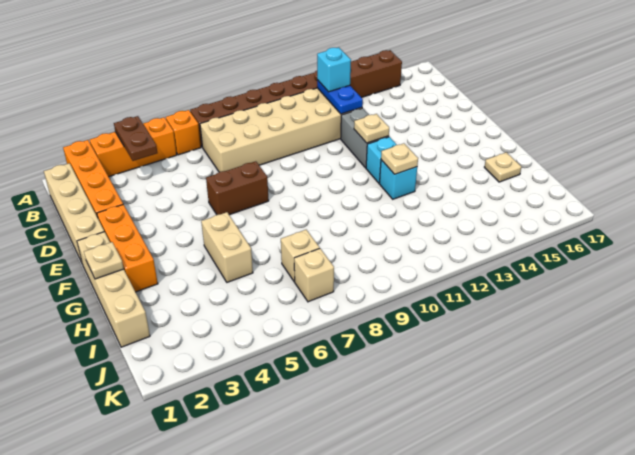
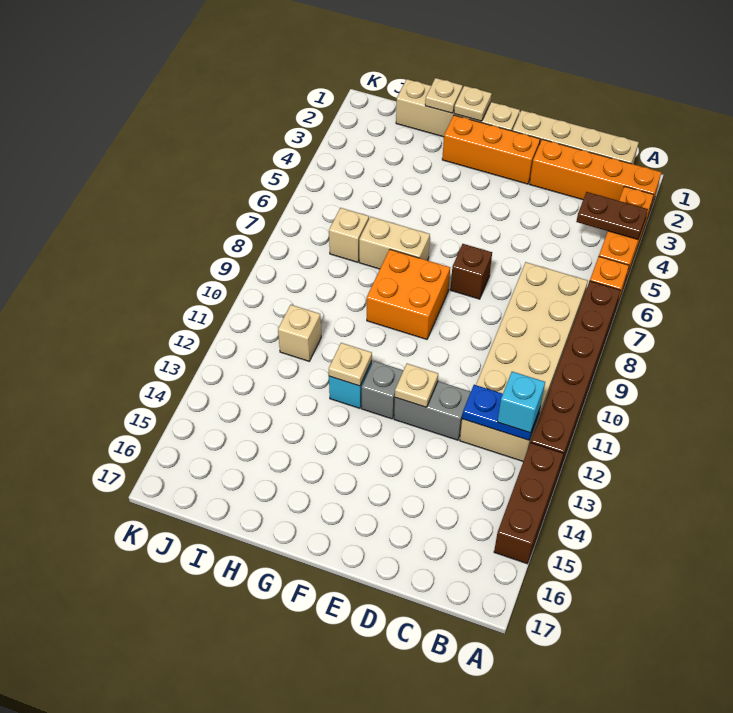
brown brick E6:E7 level 1 -> brown brick E7 level 1
none -> orange brick F8:G9 level 1
cyan brick F12 level 1 -> grey brick F12 level 1
tan brick G5:H5 level 1 -> tan brick G7:H7 level 1
tan plate H16 level 1 -> tan plate H1 level 2
tan brick J7 level 1 -> tan brick I11 level 1

